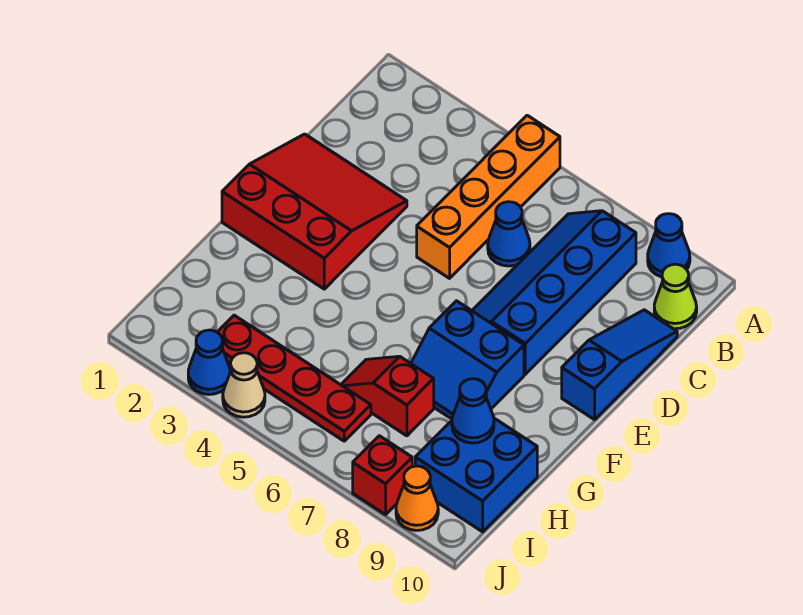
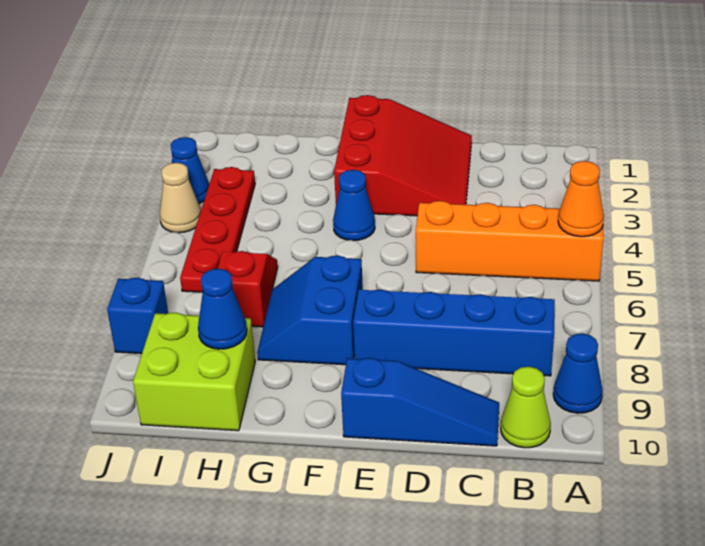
blue cone C6 level 1 -> blue cone F4 level 1
blue brick H9:I10 level 1 -> lime brick H9:I10 level 1
red brick J8 level 1 -> blue brick J8 level 1
orange cone J9 level 1 -> orange cone A5 level 2

